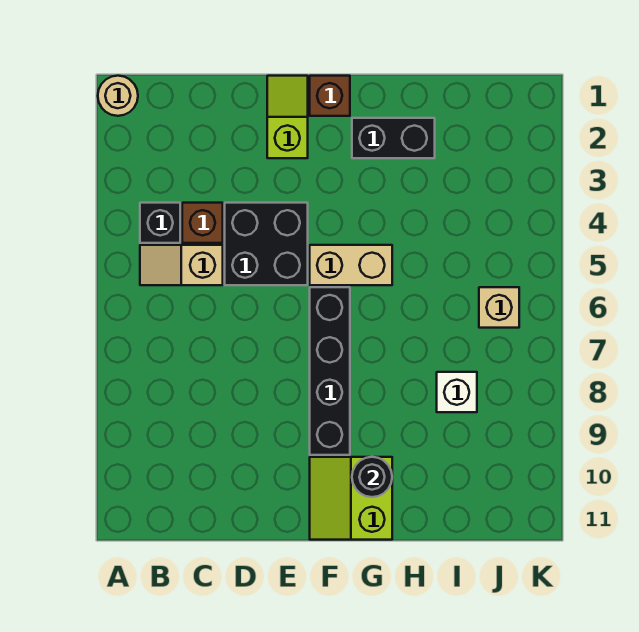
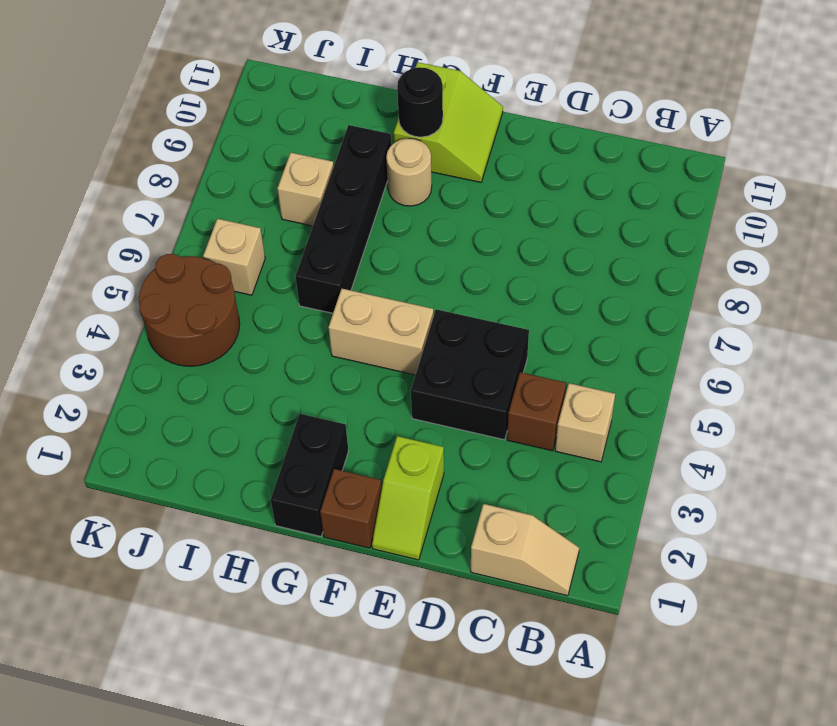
tan round brick A1 level 1 -> tan round brick G9 level 1
black brick B4 level 1 -> tan brick B4 level 1
tan slope B5:C5 level 1 top C -> tan slope B1:C1 level 1 top C
black brick F6:F9 level 1 -> black brick H6:H9 level 1
black brick G2:H2 level 1 -> black brick G1:G2 level 1
white brick I8 level 1 -> tan brick I8 level 1
none -> brown round brick J4:K5 level 1

